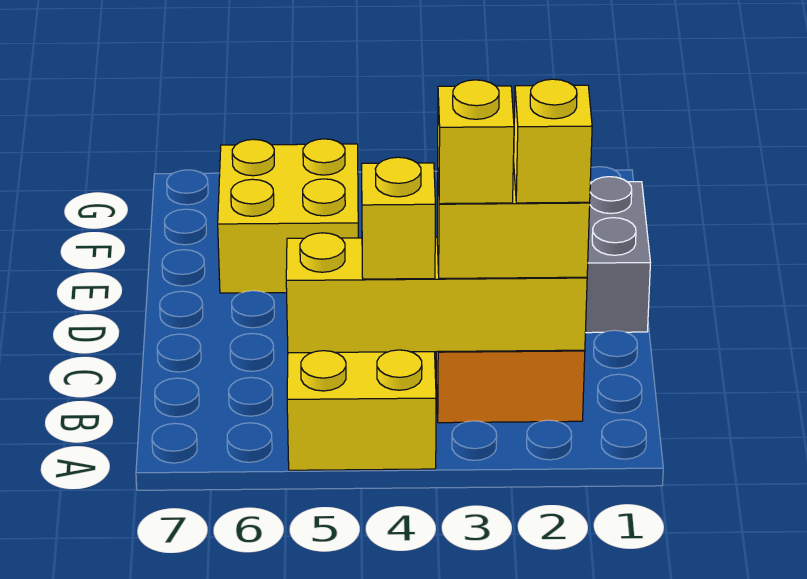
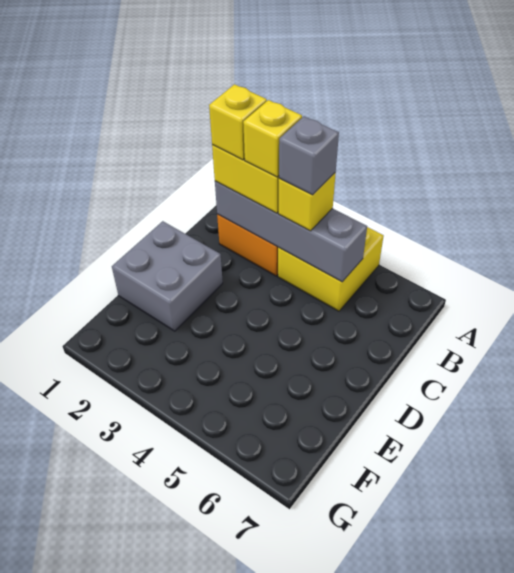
yellow brick B2:B5 level 2 -> grey brick B2:B5 level 2
none -> grey brick B4 level 4
yellow brick E5:F6 level 1 -> none

